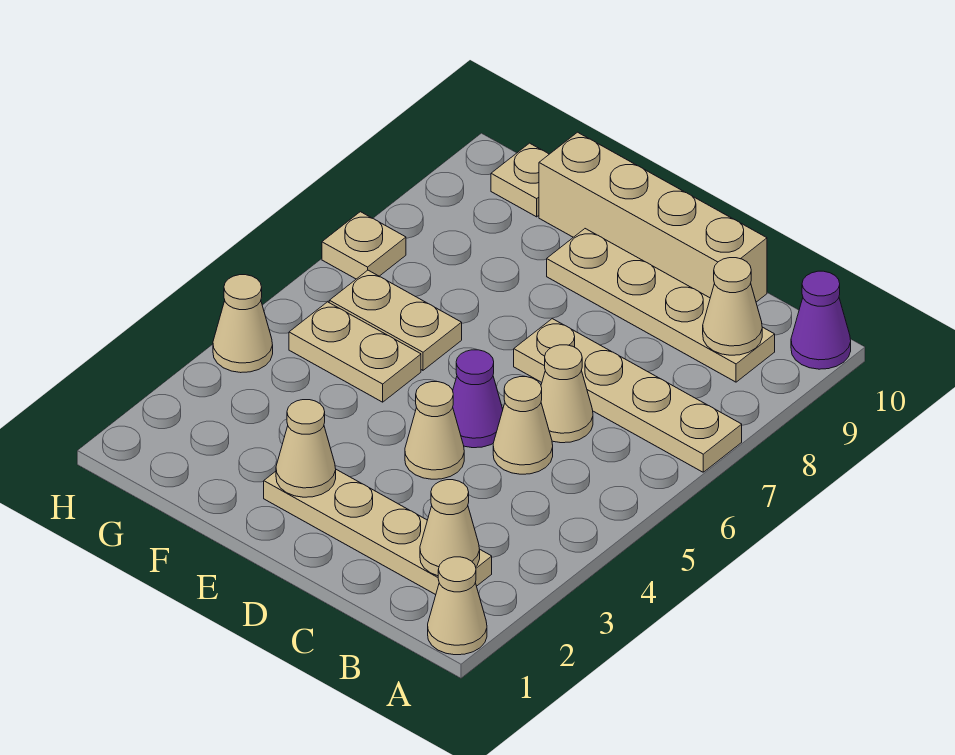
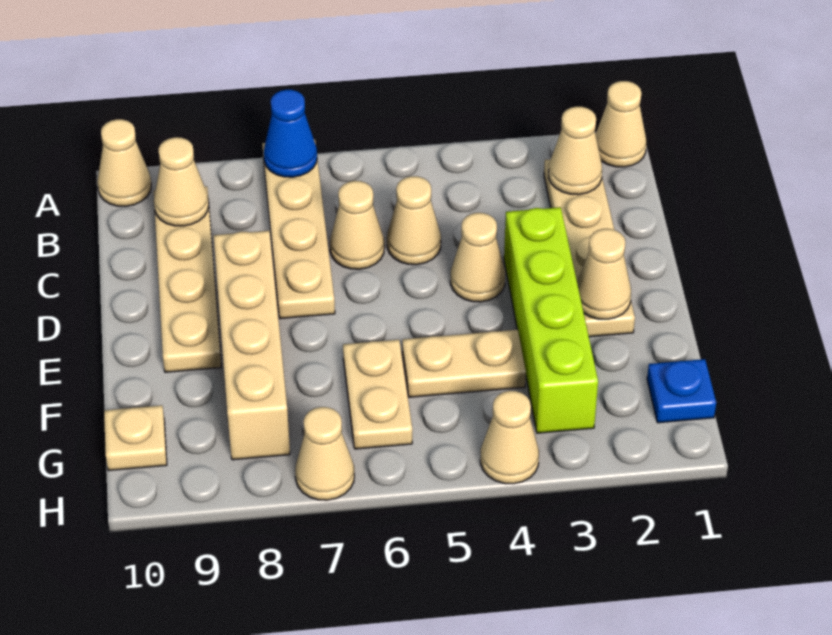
none -> blue cone A7 level 2
purple cone A10 level 1 -> tan cone A10 level 1
tan brick C10:F10 level 1 -> tan brick D8:G8 level 1
none -> lime brick D3:G3 level 1
purple cone D5 level 1 -> none
tan plate F5:G5 level 1 -> tan plate F4:F5 level 1
none -> blue plate G1 level 1
tan plate H7 level 1 -> tan cone H7 level 1

